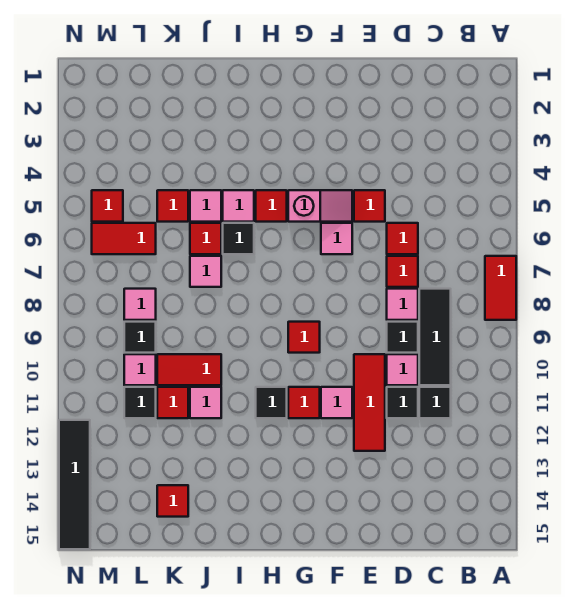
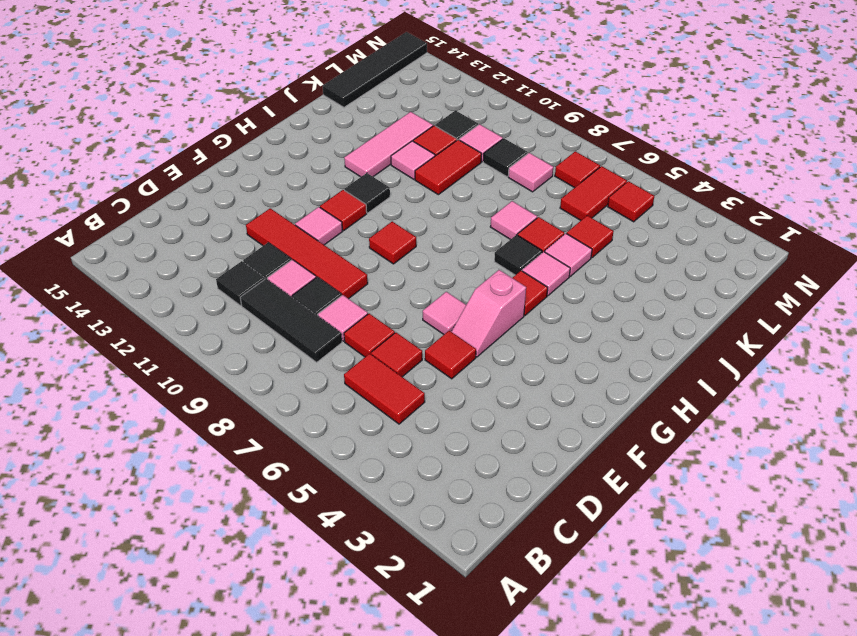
red tile A7:A8 level 1 -> red tile C5:C6 level 1
red tile E10:E12 level 1 -> red tile E9:E12 level 1
none -> pink tile I12:K12 level 1
red tile K14 level 1 -> red tile M7 level 1
black tile N12:N15 level 1 -> black tile K15:N15 level 1

